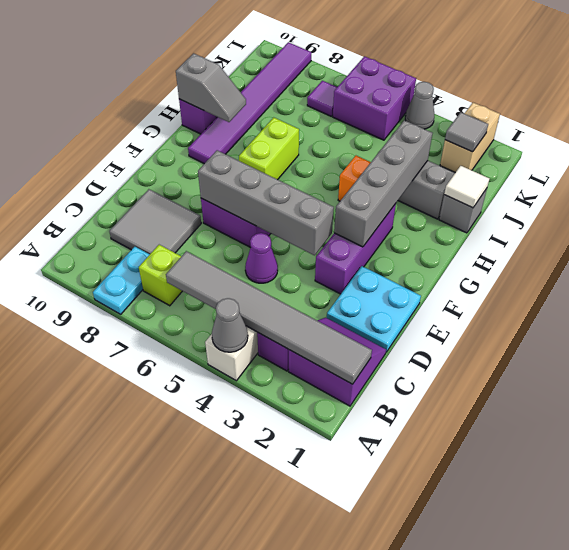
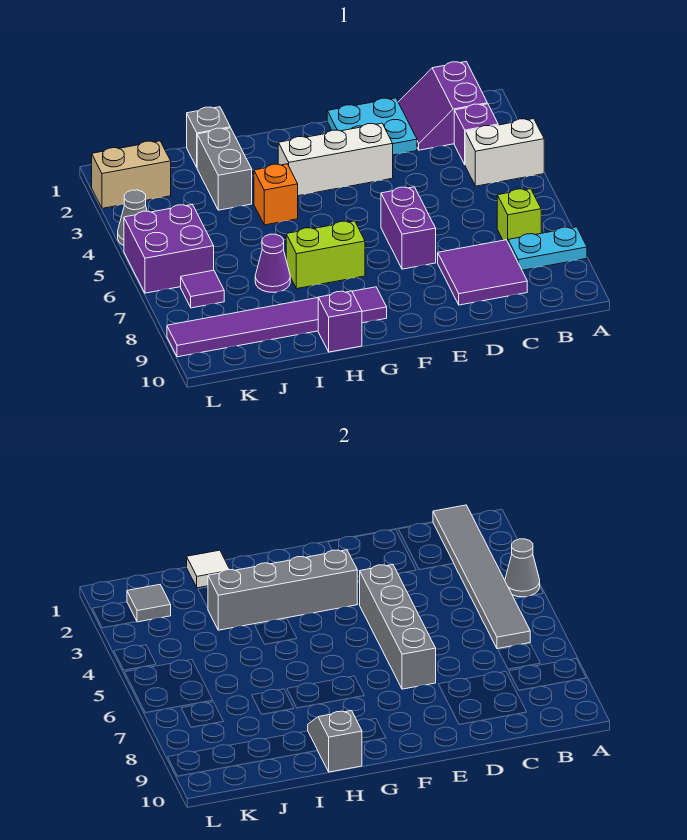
grey tile C8:D9 level 1 -> purple tile C8:D9 level 1
purple cone D5 level 1 -> purple cone I7 level 1
purple brick E3:G3 level 1 -> white brick E3:G3 level 1

